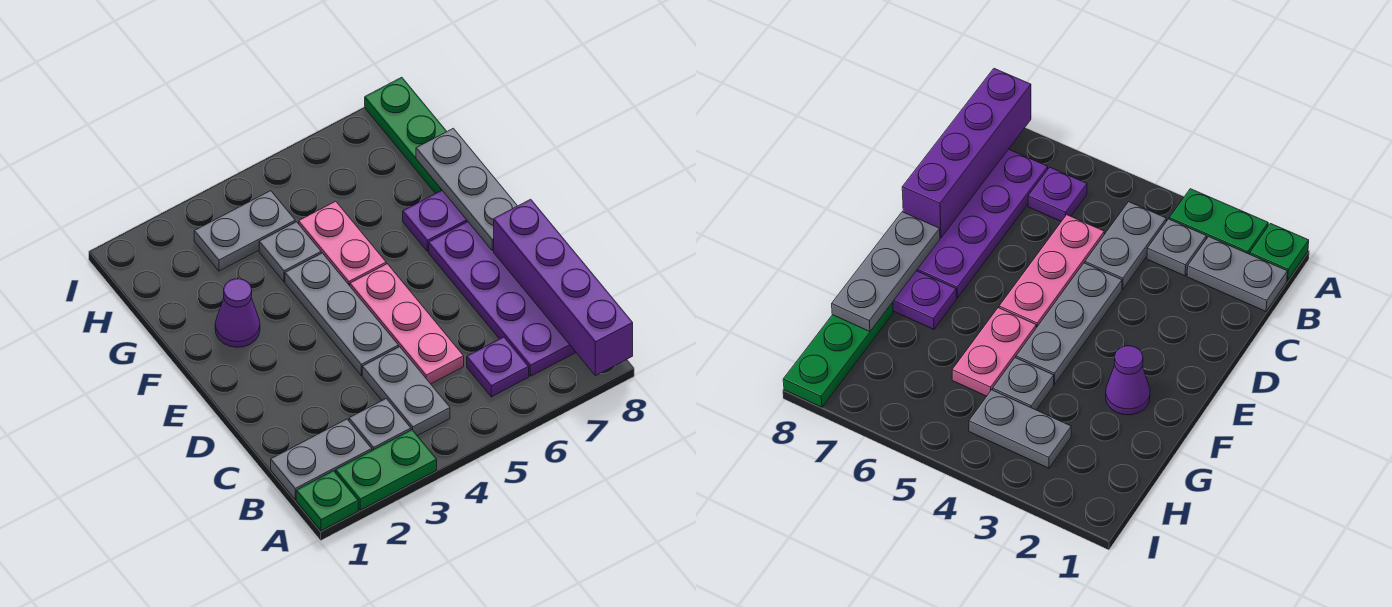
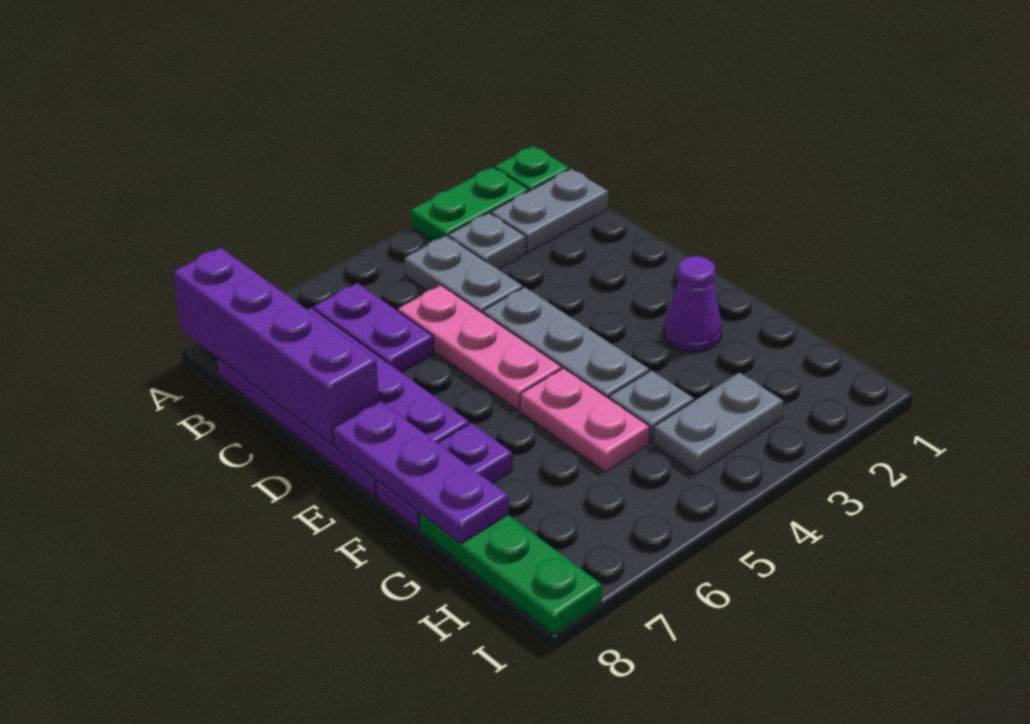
purple plate B6 level 1 -> purple plate B6:C6 level 1
grey plate E8:G8 level 2 -> purple plate E8:G8 level 2

